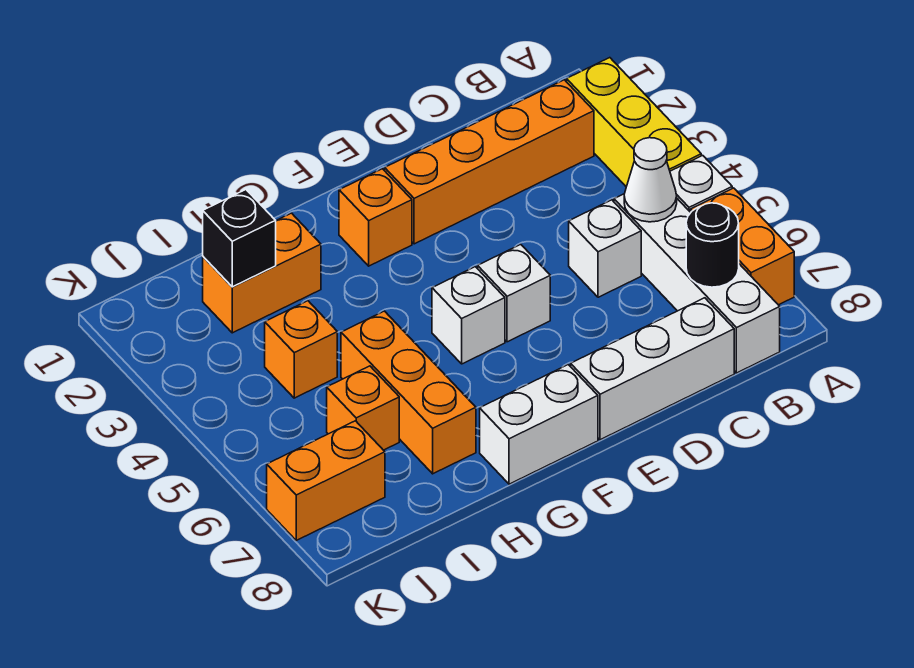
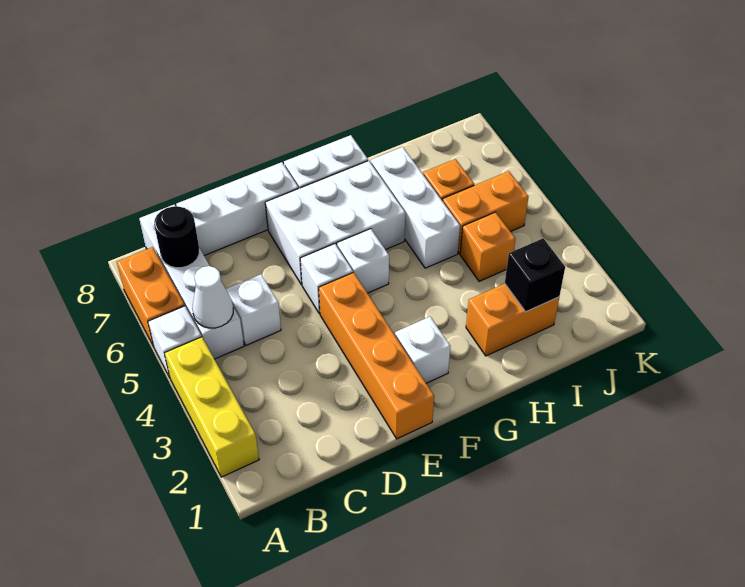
orange brick B2:E2 level 1 -> orange brick E1:E4 level 1
none -> white brick E6:G7 level 1
orange brick F2 level 1 -> white brick F2 level 1
orange brick H5:H7 level 1 -> white brick H5:H7 level 1
orange brick J7:K7 level 1 -> orange brick I5:J5 level 1

